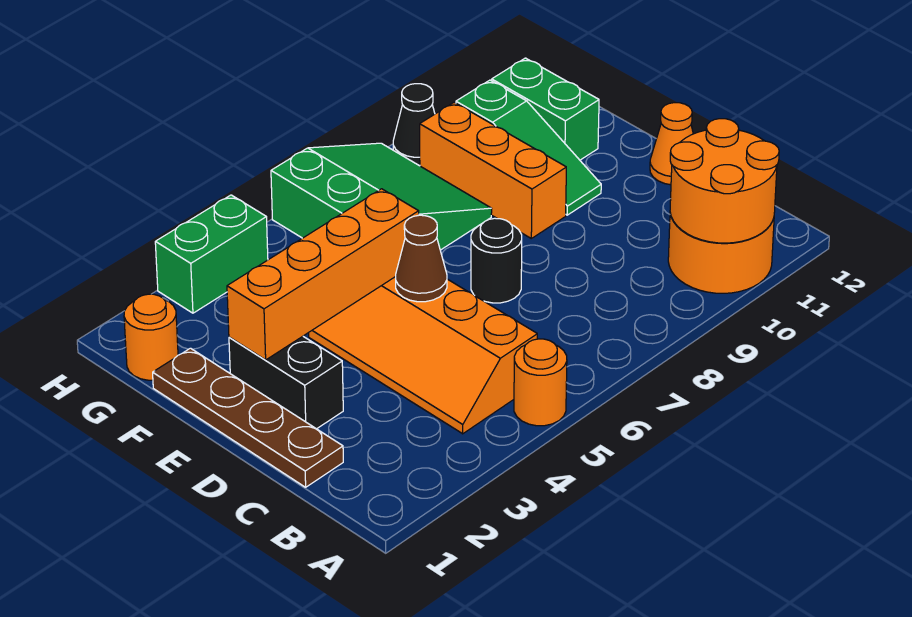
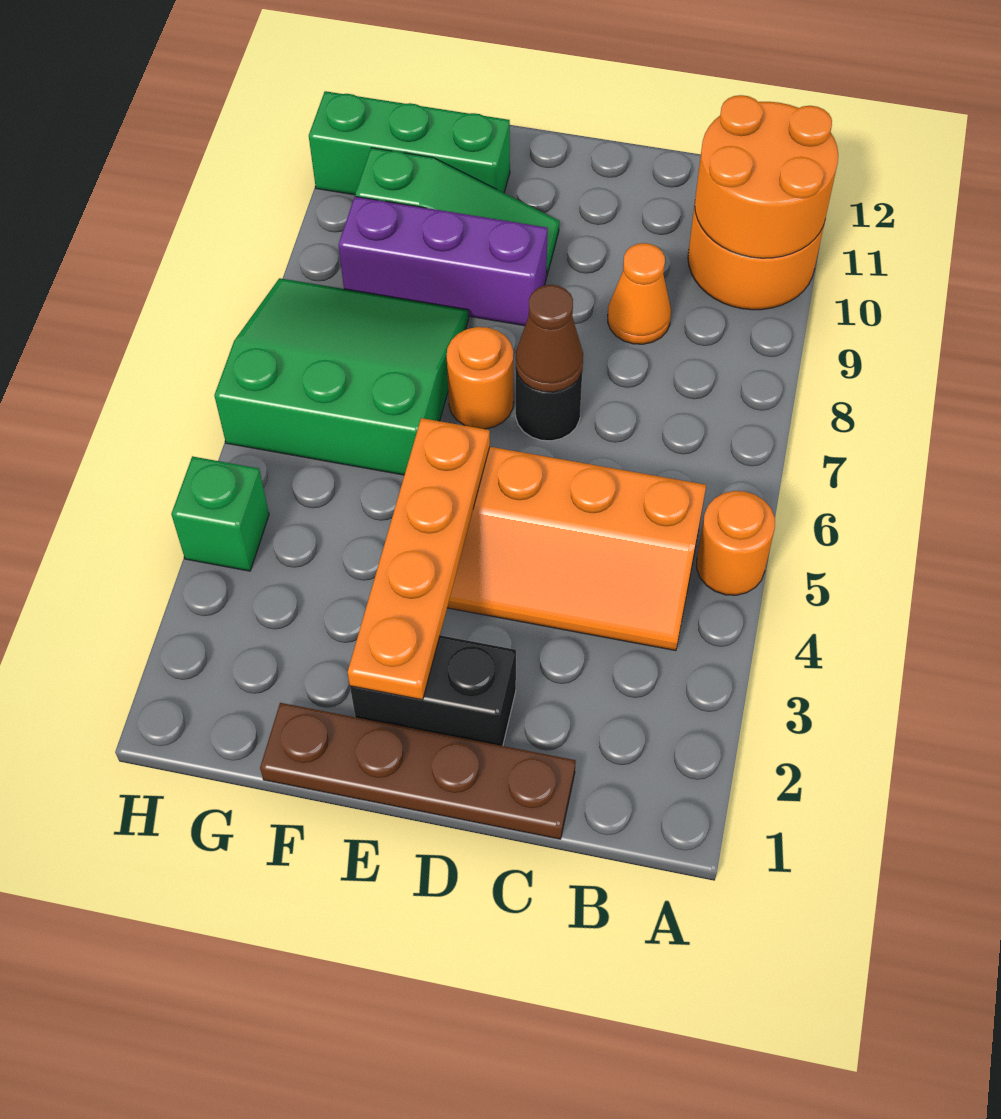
brown cone D5 level 2 -> brown cone D7 level 2
orange cone D12 level 1 -> orange cone C9 level 1
orange brick E2:E5 level 2 -> orange plate E2:E5 level 2
orange brick E9:G9 level 1 -> purple brick E9:G9 level 1
green brick F11:G11 level 1 -> green brick F11:H11 level 1
orange round brick G1 level 1 -> orange round brick E7 level 1
green brick H3:H4 level 1 -> green brick H4 level 1
black cone H9 level 1 -> none

